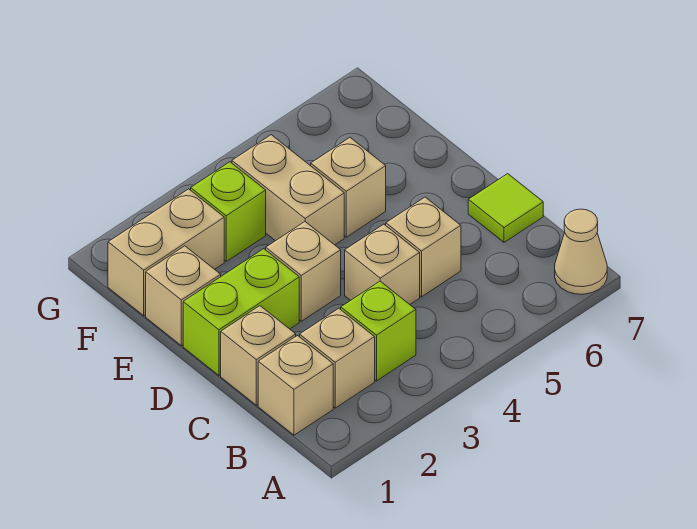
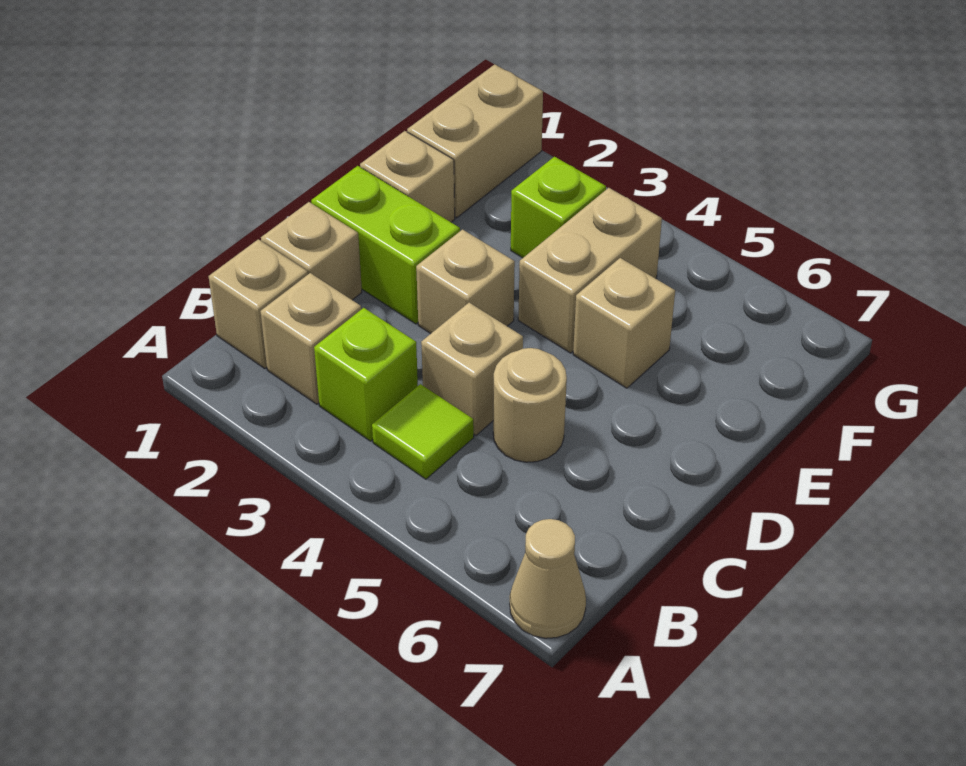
tan brick C5 level 1 -> tan round brick C5 level 1
lime tile C7 level 1 -> lime tile B4 level 1
tan brick F1:F2 level 1 -> tan brick F1:G1 level 1

